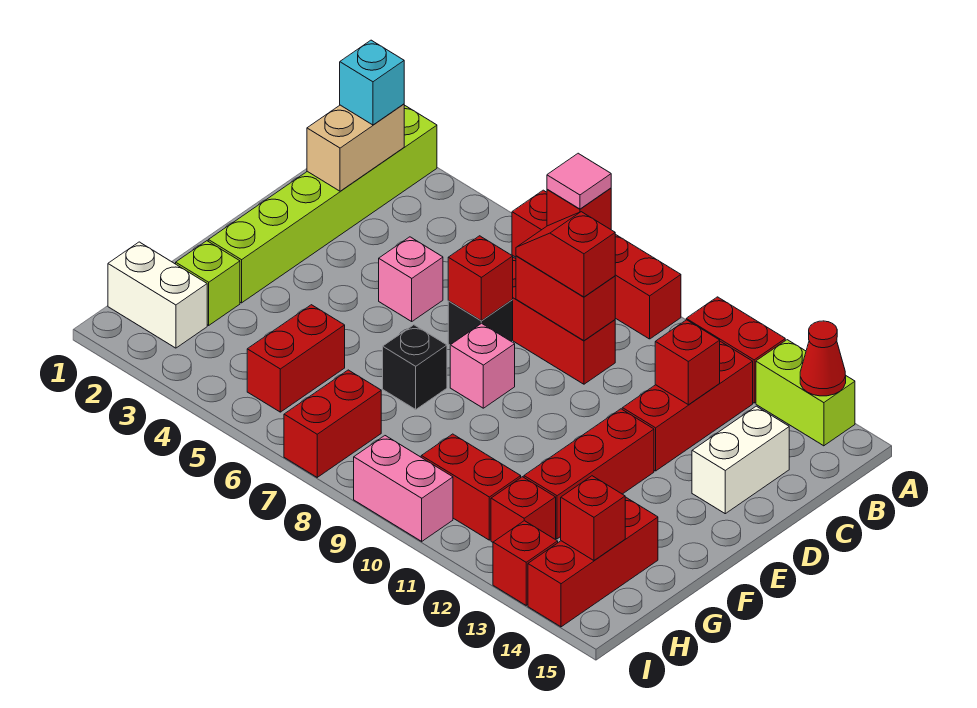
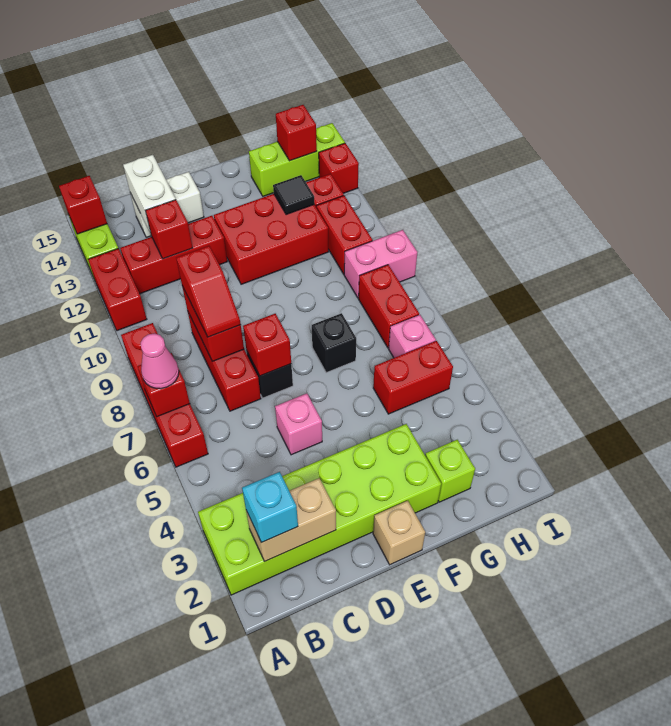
lime brick A2:F2 level 1 -> lime brick A2:F3 level 1
pink tile A7 level 3 -> pink cone A7 level 3
red cone A14 level 2 -> red brick A14 level 2
none -> tan brick E1 level 1
pink brick E8 level 1 -> pink brick H6 level 1
red brick E12:G12 level 1 -> red brick E11:G12 level 1
none -> black tile G12 level 2
red brick G14:I14 level 1 -> lime brick G14:I14 level 1
white brick H1:H2 level 1 -> white brick C13:C14 level 2
red brick H7:I7 level 1 -> red brick H7:H8 level 1
pink brick I9:I10 level 1 -> pink brick H9:I9 level 1

